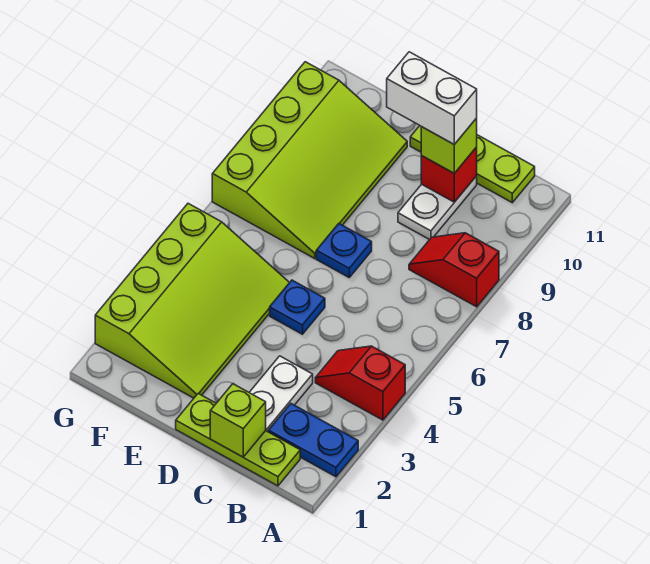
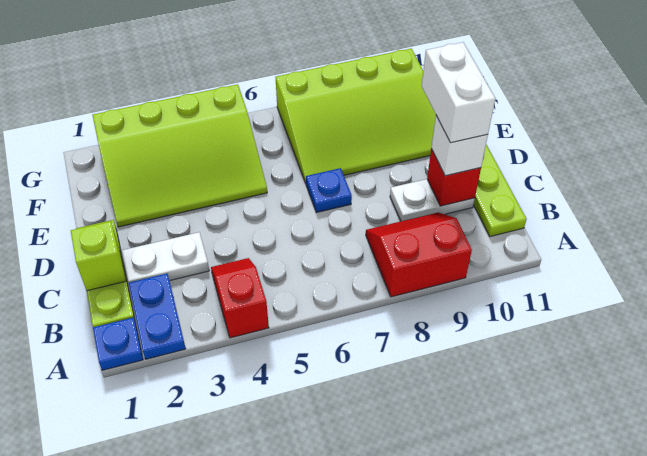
red slope A8:B8 level 1 top A -> red slope A8:B9 level 1 top A
lime brick C10 level 3 -> white brick C10 level 3
blue plate D5 level 1 -> blue plate A1 level 1

